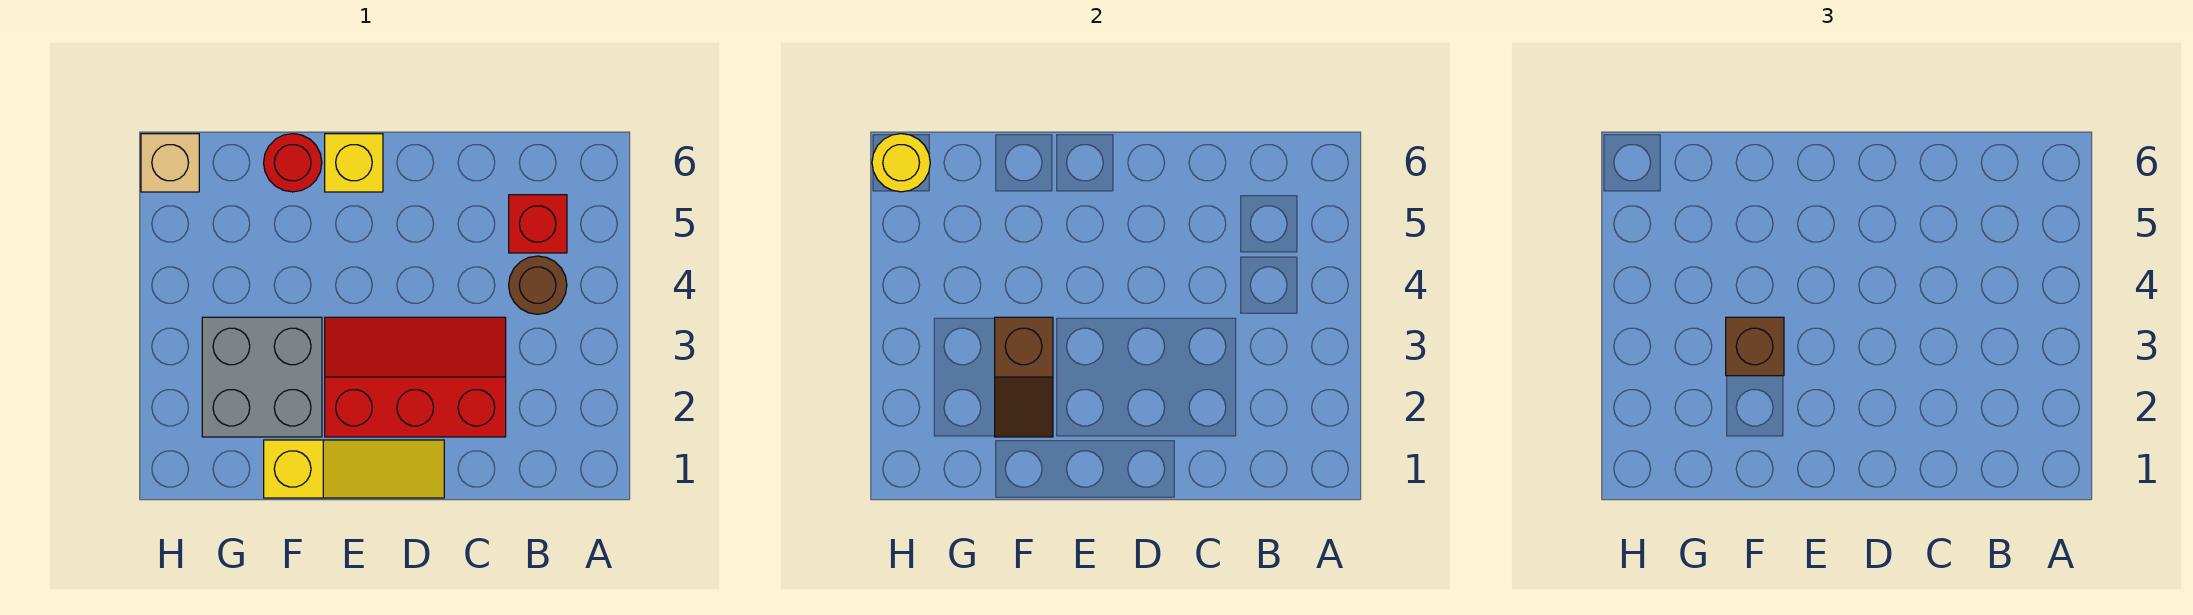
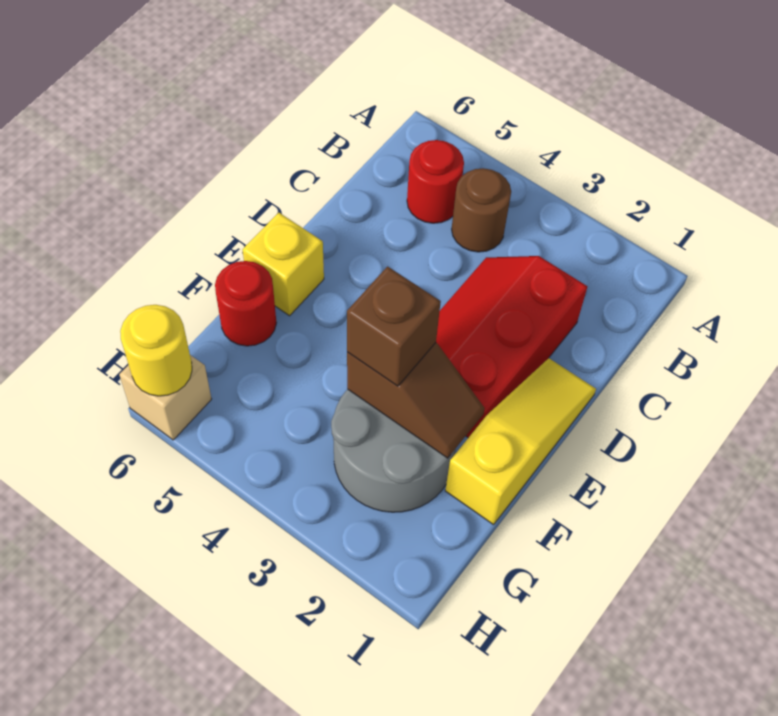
red brick B5 level 1 -> red round brick B5 level 1
grey brick F2:G3 level 1 -> grey round brick F2:G3 level 1

